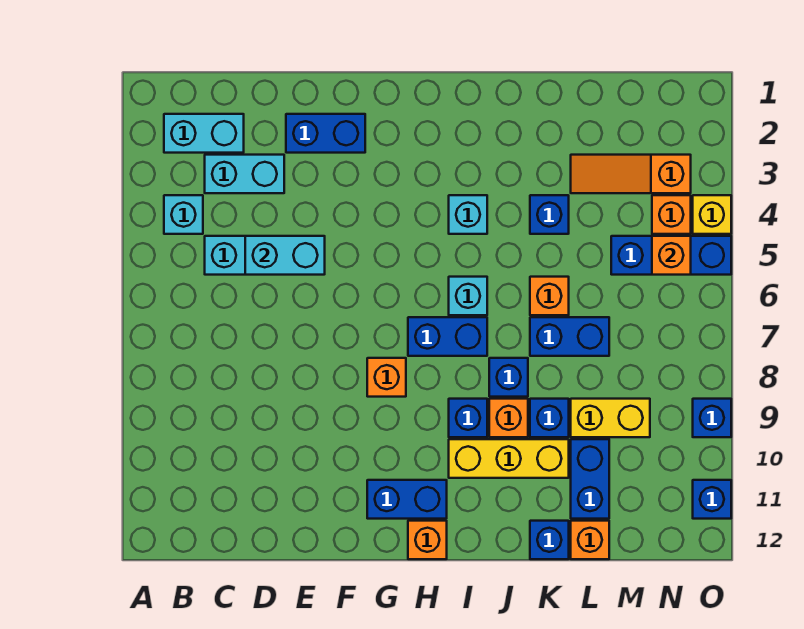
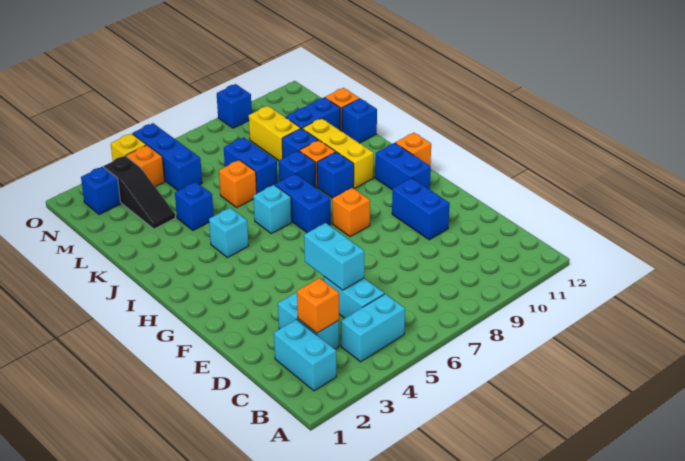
cyan brick B4 level 1 -> cyan brick B4:B5 level 1
blue brick E2:F2 level 1 -> blue brick E10:F10 level 1
orange slope L3:N3 level 1 top N -> black slope L3:N3 level 1 top N
orange brick N5 level 2 -> orange brick C3 level 2
blue brick O11 level 1 -> blue brick N2 level 1

